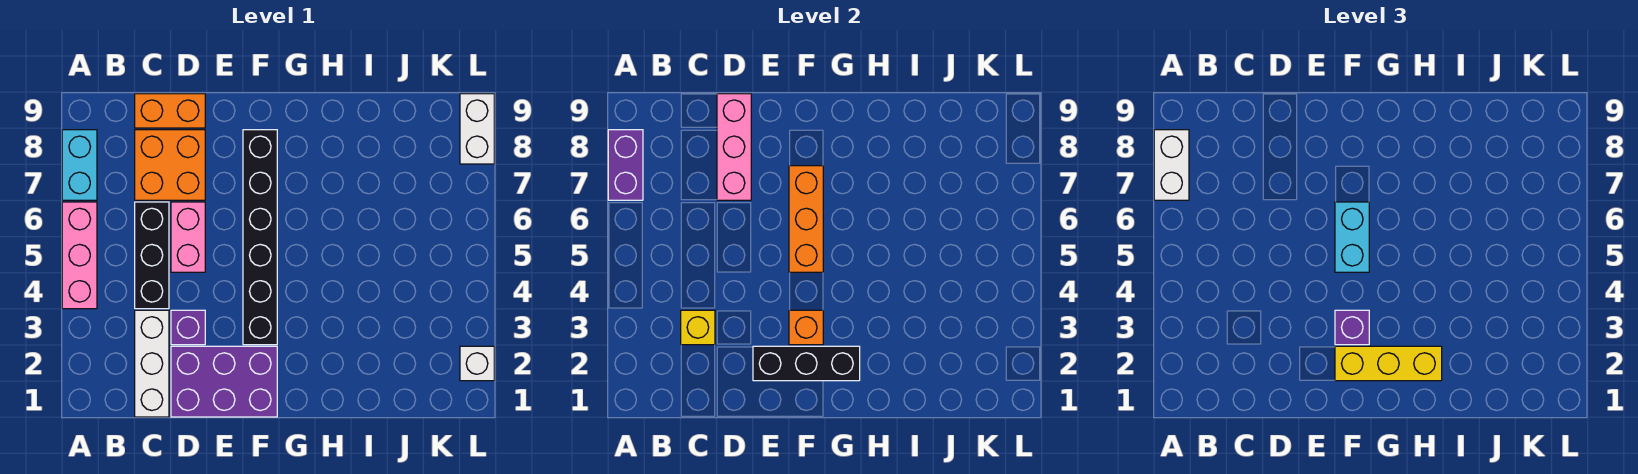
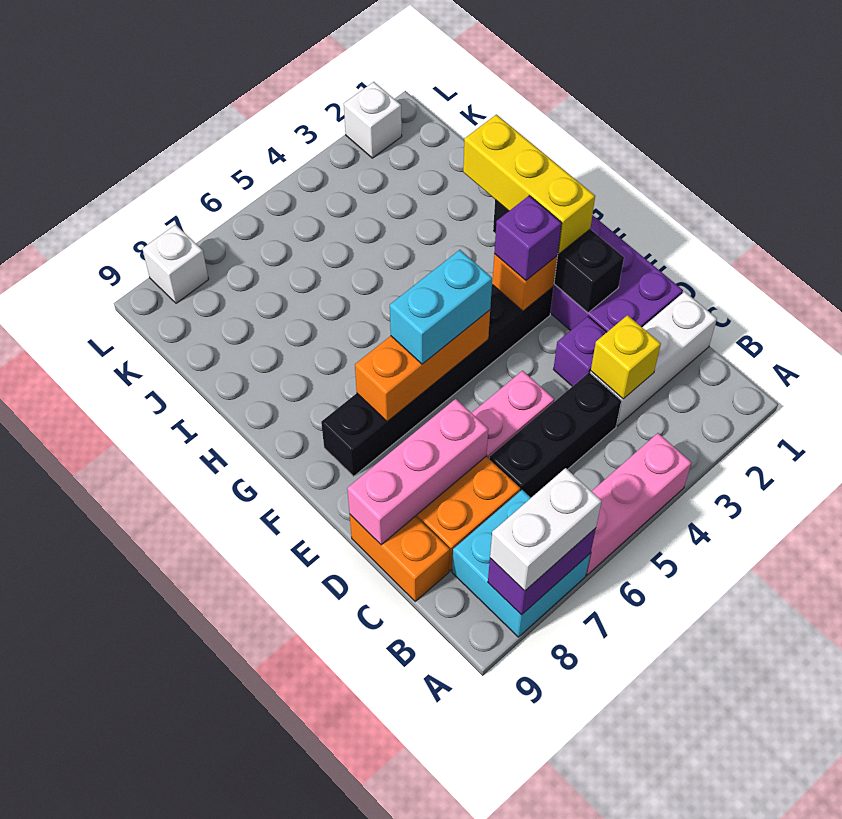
cyan brick A7:A8 level 1 -> cyan brick A7:B8 level 1
white brick L8:L9 level 1 -> white brick L8 level 1

